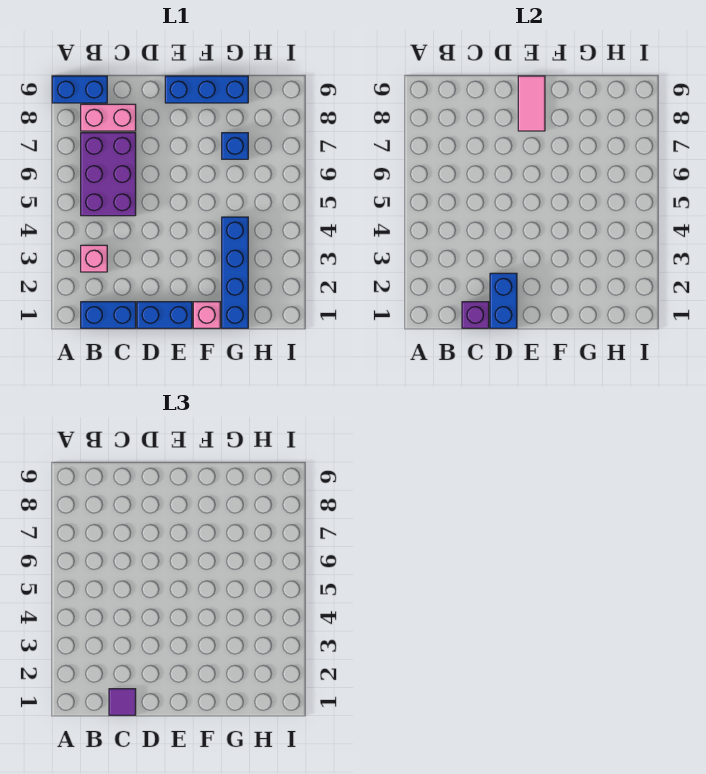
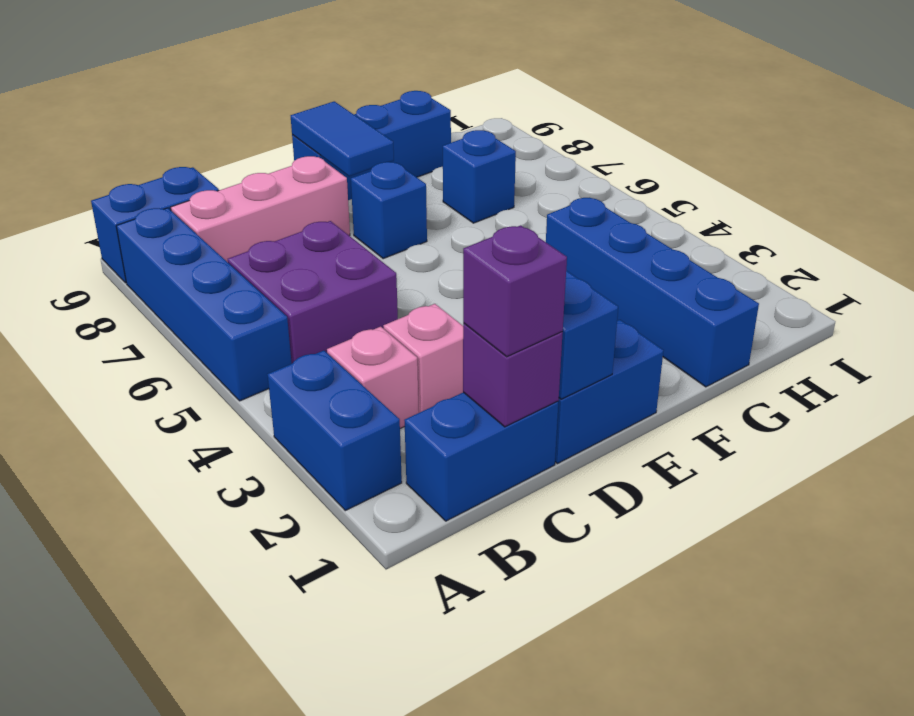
none -> blue brick A2:A3 level 1
none -> blue brick A5:A8 level 1
purple brick B5:C7 level 1 -> purple brick B5:C6 level 1
pink brick B8:C8 level 1 -> pink brick B8:D8 level 1
purple tile C1 level 3 -> purple brick C1 level 3
none -> blue brick E7 level 1
pink tile E8:E9 level 2 -> blue tile E8:E9 level 2
pink brick F1 level 1 -> pink brick C3 level 1

